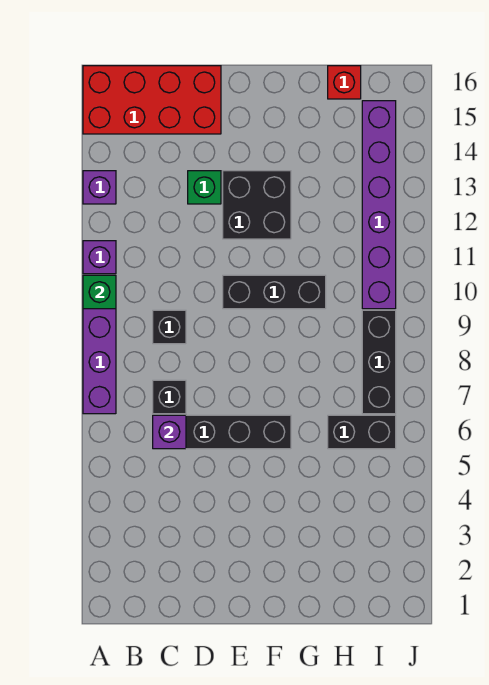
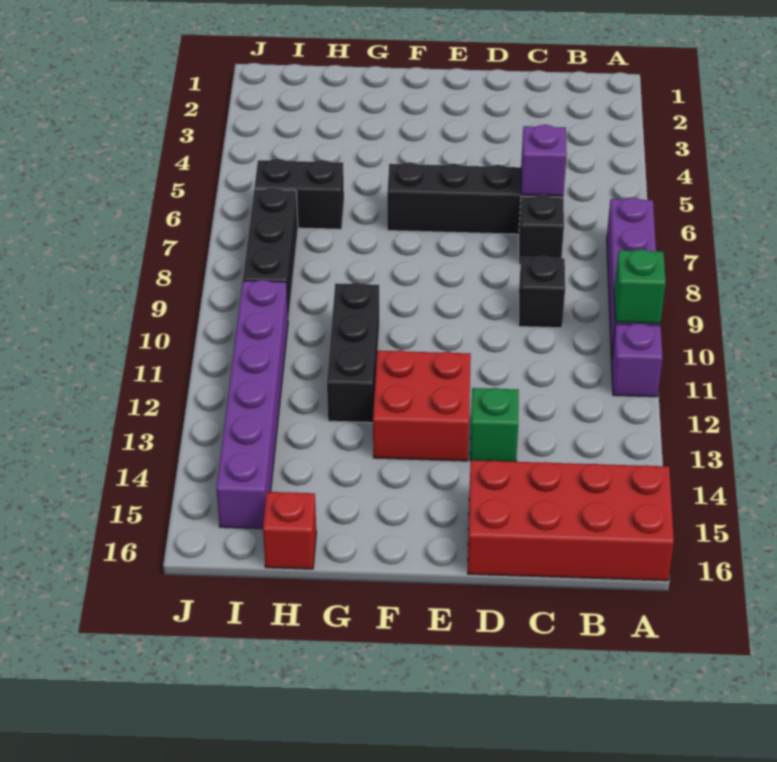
purple brick A13 level 1 -> none
black brick E10:G10 level 1 -> black brick G10:G12 level 1
black brick E12:F13 level 1 -> red brick E12:F13 level 1

